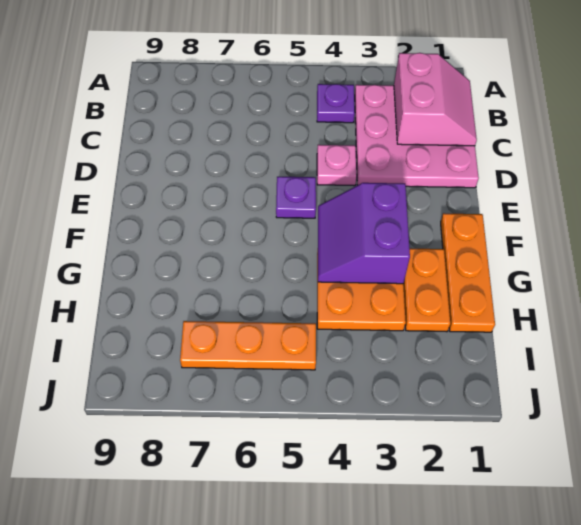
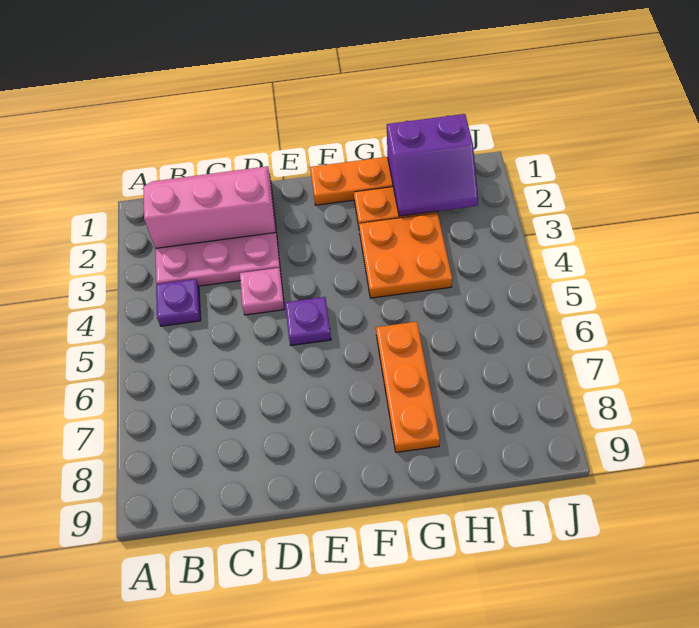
pink slope B1:C2 level 2 top 2 -> pink slope B1:D2 level 2 top 2
purple slope F3:G4 level 2 top 3 -> purple slope H1:I2 level 2 top 1
orange plate I5:I7 level 1 -> orange plate G6:G8 level 1

